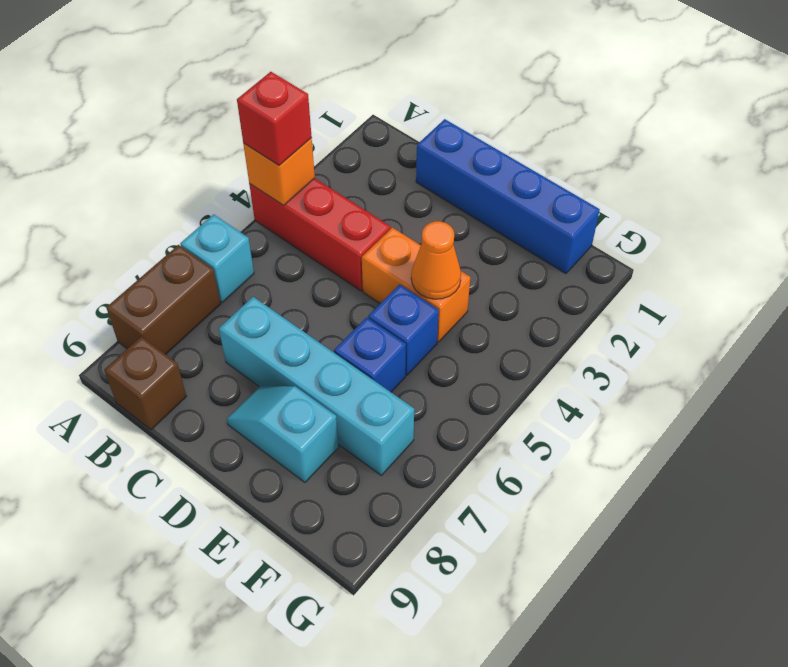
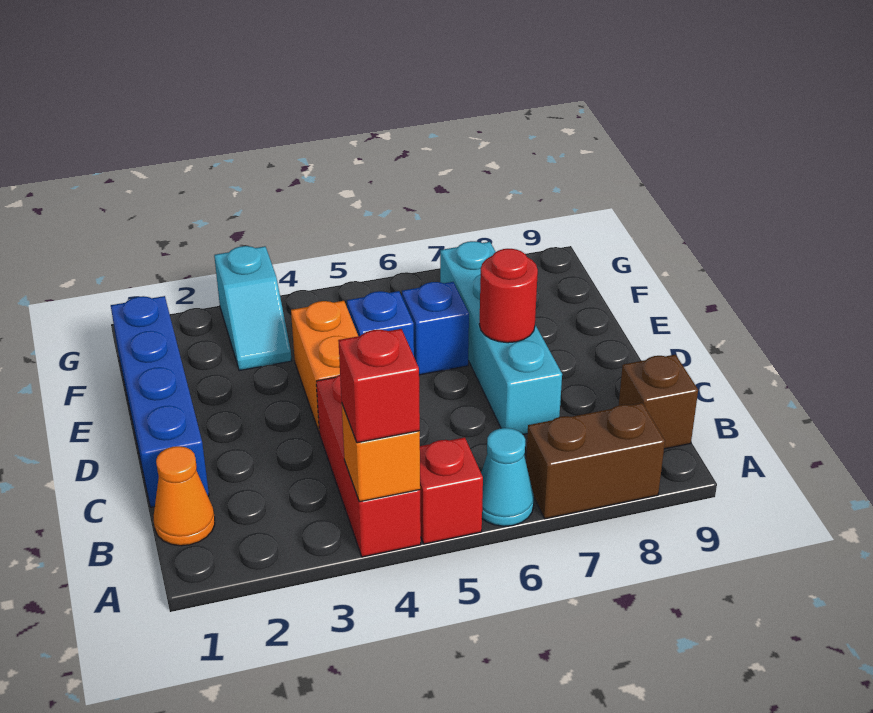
none -> red brick A5 level 1
cyan brick A6 level 1 -> cyan cone A6 level 1
none -> red round brick D7 level 2
cyan slope D8:E8 level 1 top E -> cyan slope F3:G3 level 1 top G
orange cone E4 level 2 -> orange cone B1 level 1

